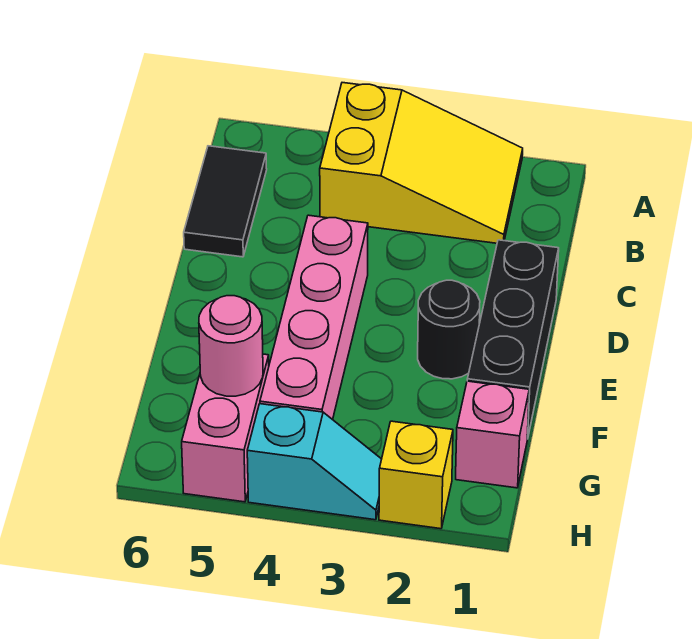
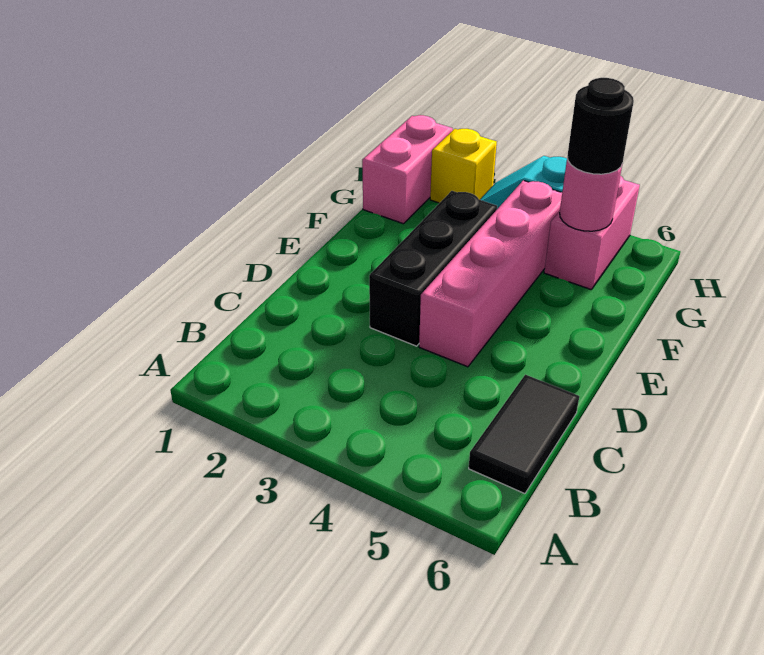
yellow slope A2:B4 level 1 top 4 -> none
black brick D1:F1 level 1 -> black brick D3:F3 level 1
black round brick E2 level 1 -> black round brick G5 level 3
pink brick G1 level 1 -> pink brick G1:H1 level 1

